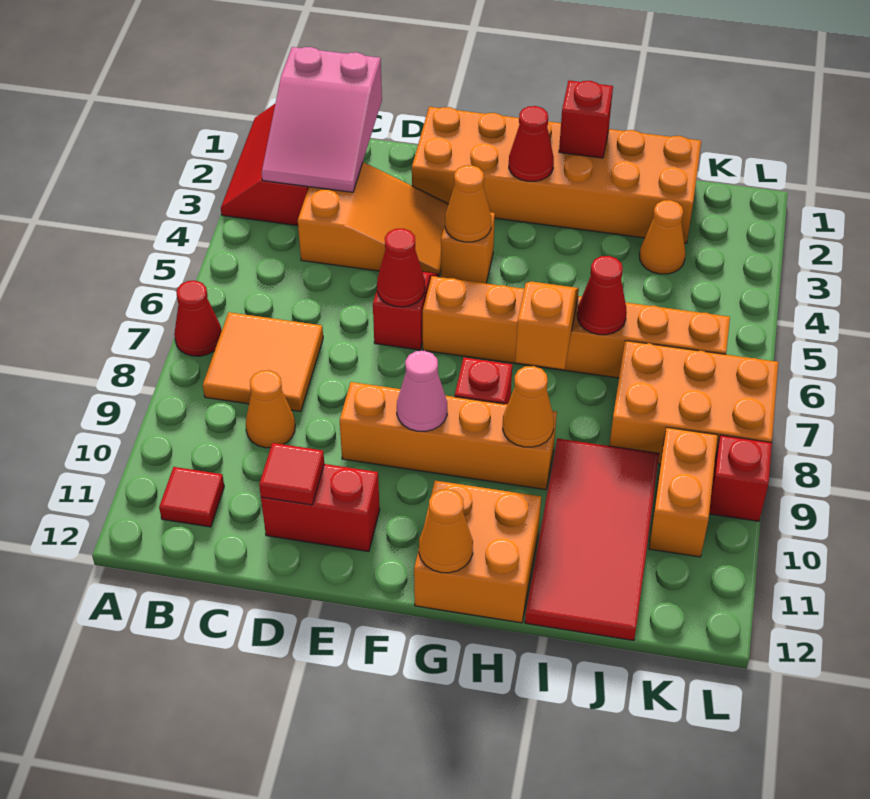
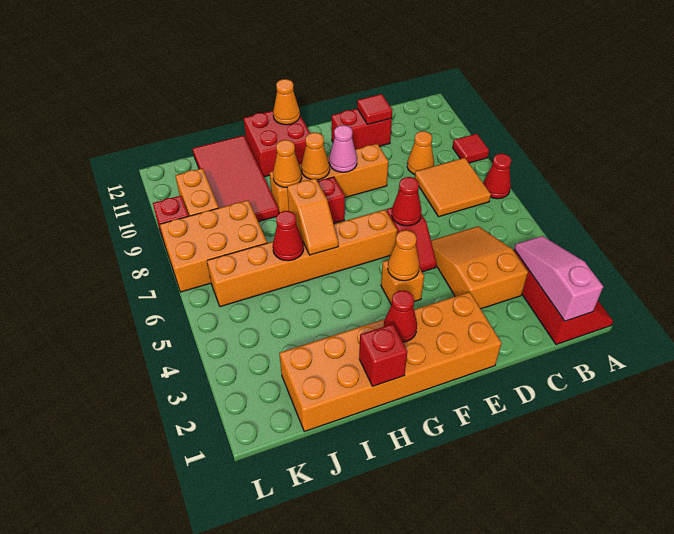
pink slope B1:C3 level 2 top 1 -> pink slope B1:B3 level 2 top 1
red tile B11 level 1 -> red tile A9 level 1
orange slope C3:E4 level 1 top C -> orange slope C3:D5 level 1 top 3
orange brick G11:H12 level 1 -> red brick G11:H12 level 1
orange cone J3 level 1 -> orange cone G9 level 2

